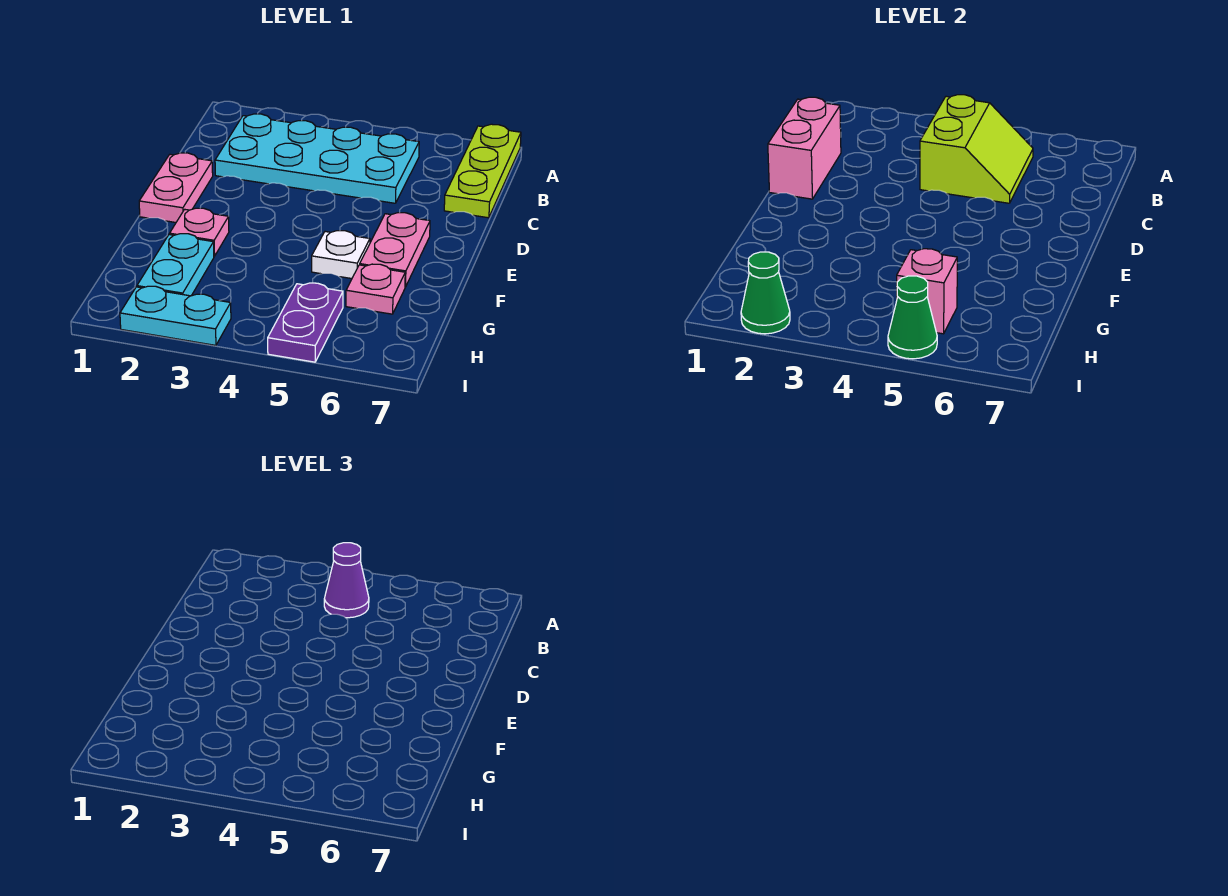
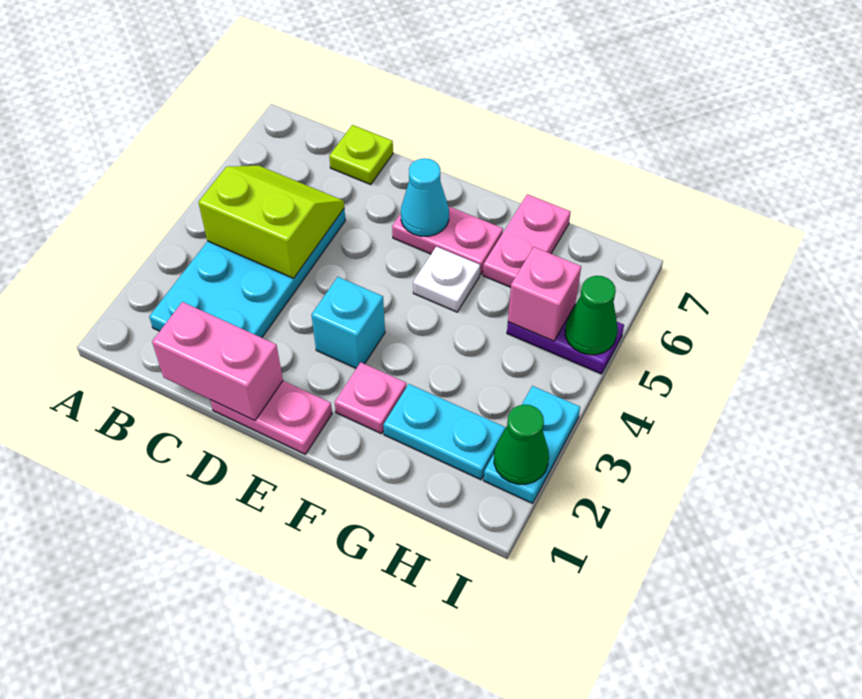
lime plate A7:C7 level 1 -> lime plate C7 level 1
purple cone B4 level 3 -> none
none -> cyan brick E3 level 1
none -> cyan cone E6 level 2
pink plate G6 level 1 -> pink plate G6:G7 level 1

